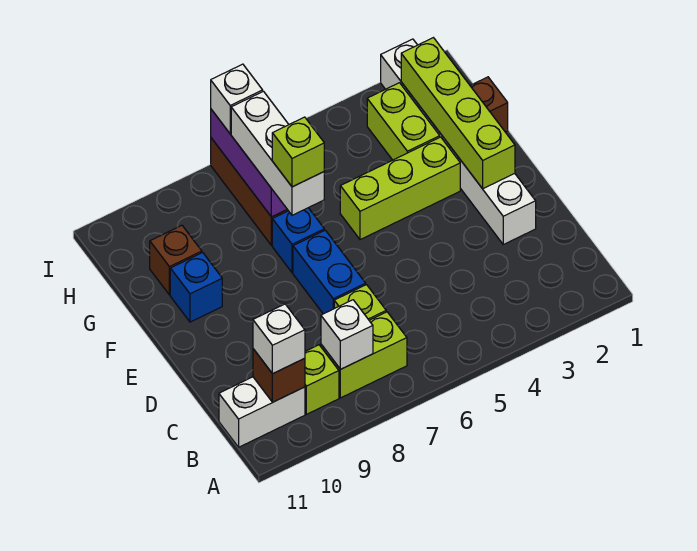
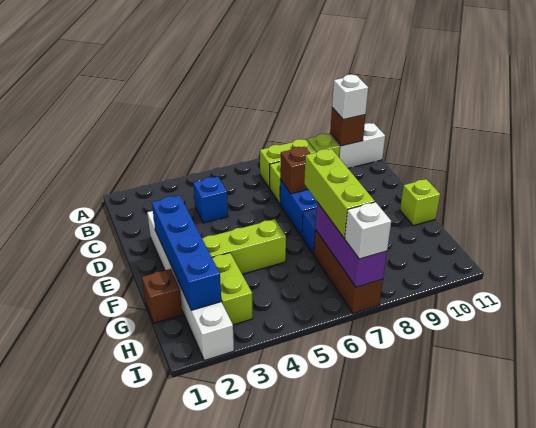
white brick B8 level 2 -> none
lime brick E2:H2 level 2 -> blue brick E2:H2 level 2
white brick F7:H7 level 3 -> lime brick F7:H7 level 3
lime brick F7 level 4 -> lime brick F11 level 1
blue brick F10 level 1 -> blue brick C4 level 1
brown brick G10 level 1 -> brown brick D7 level 2

